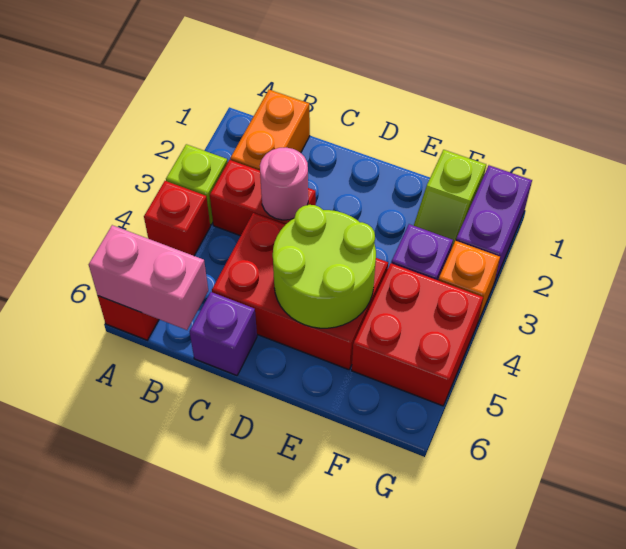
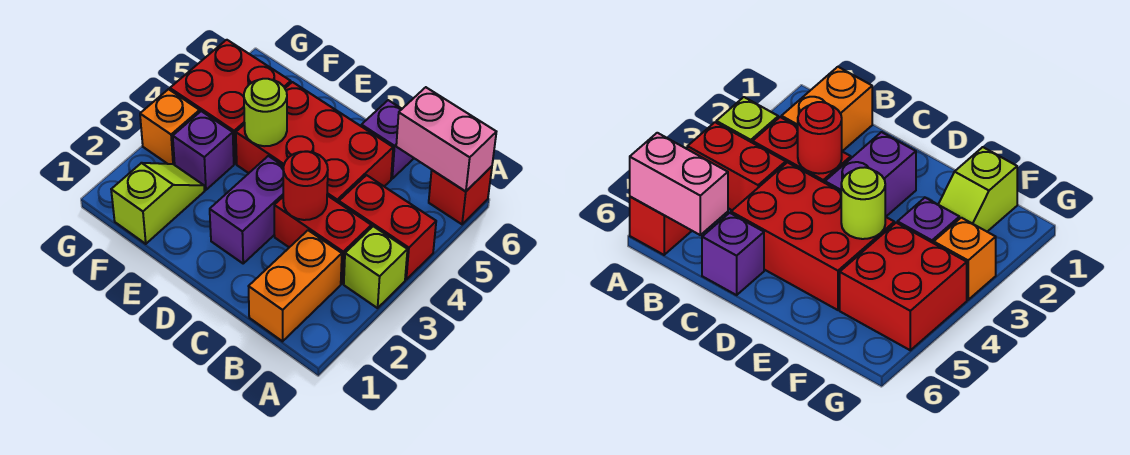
red brick A4 level 1 -> red brick A4:B4 level 1
pink round brick C3 level 2 -> red round brick C3 level 2
lime round brick D4:E5 level 2 -> lime round brick E4 level 2
purple brick G1:G2 level 1 -> purple brick D2:D3 level 1

